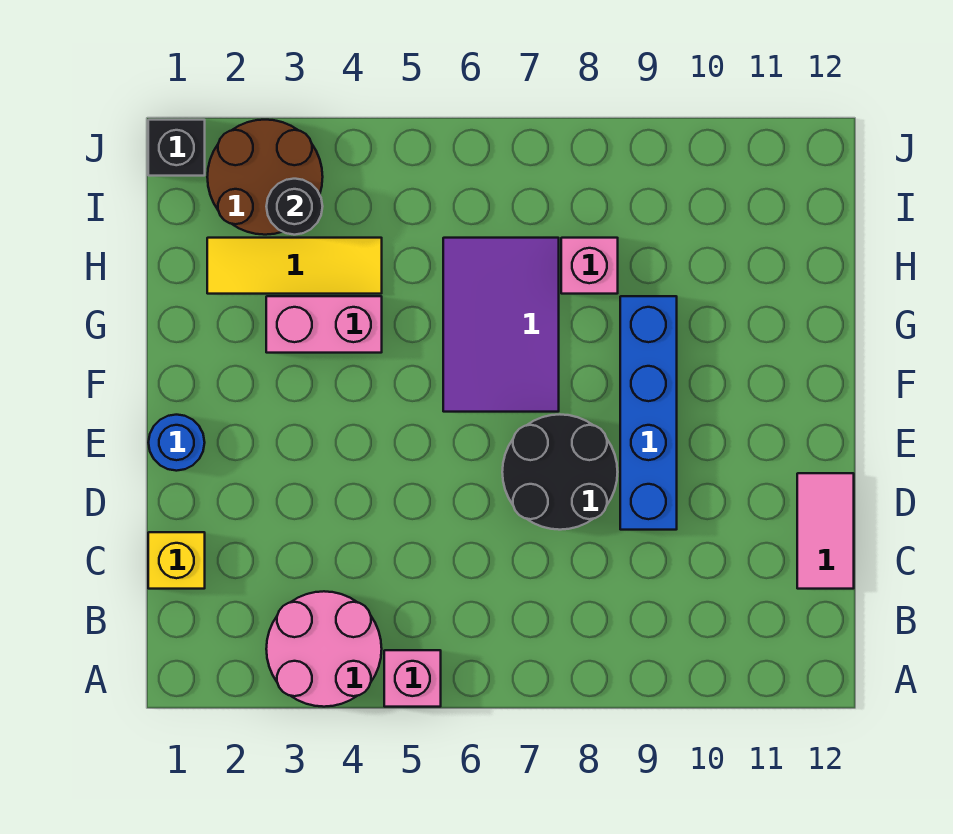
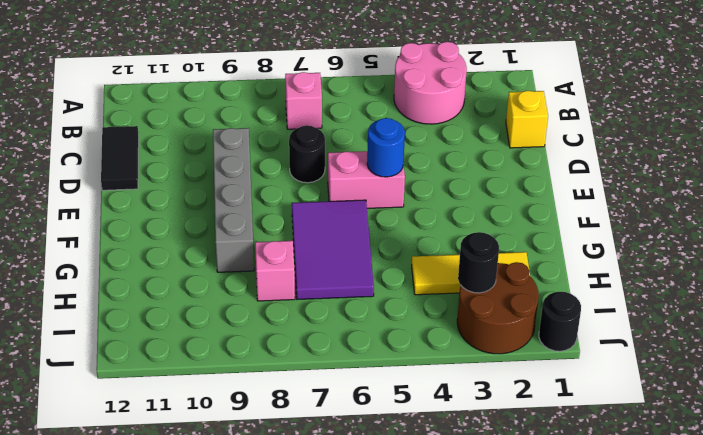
pink brick A5 level 1 -> pink brick B7 level 1
pink tile C12:D12 level 1 -> black tile C12:D12 level 1
black round brick D7:E8 level 1 -> black round brick D7 level 1
blue brick D9:G9 level 1 -> grey brick D9:G9 level 1
blue round brick E1 level 1 -> blue round brick E5 level 2
pink brick G3:G4 level 1 -> pink brick E5:E6 level 1
black brick J1 level 1 -> black round brick J1 level 1

